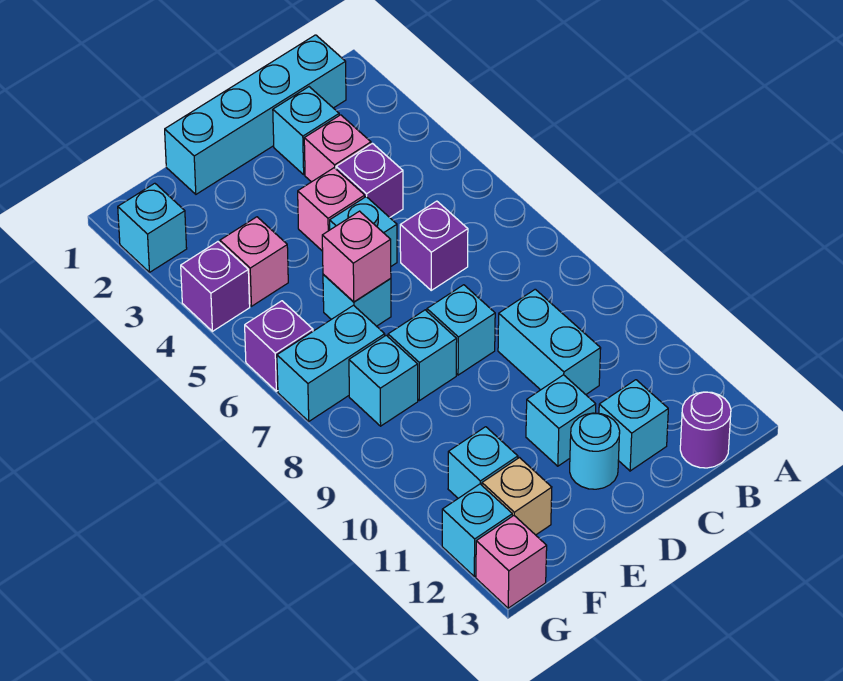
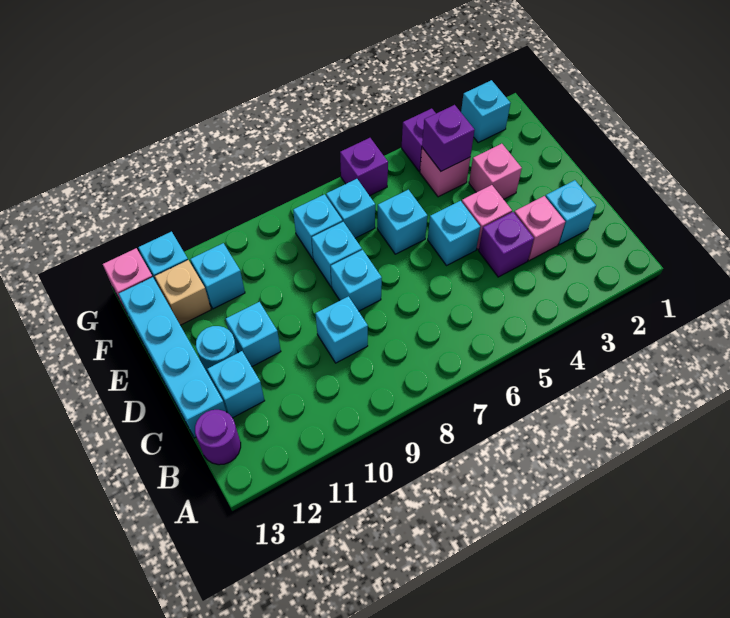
cyan brick B1:E1 level 1 -> cyan brick C13:F13 level 1
purple brick C6 level 1 -> purple brick F4 level 2
cyan brick C9:C10 level 1 -> cyan brick C9 level 1
pink brick E6 level 2 -> pink brick E3 level 1
cyan brick F7:G7 level 1 -> cyan brick F7 level 1

